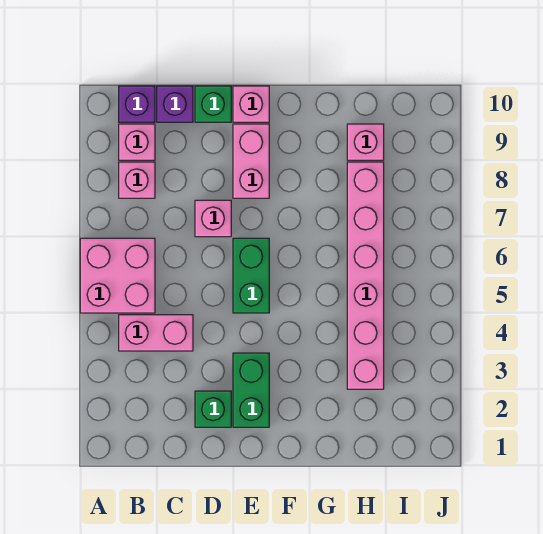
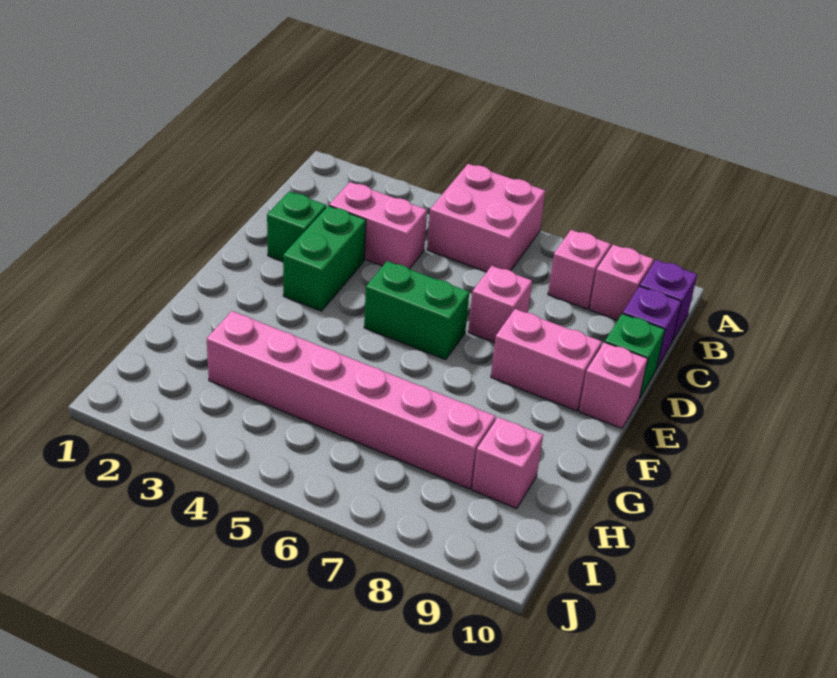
pink brick B4:C4 level 1 -> pink brick C3:C4 level 1
green brick E2:E3 level 1 -> green brick D3:E3 level 1

